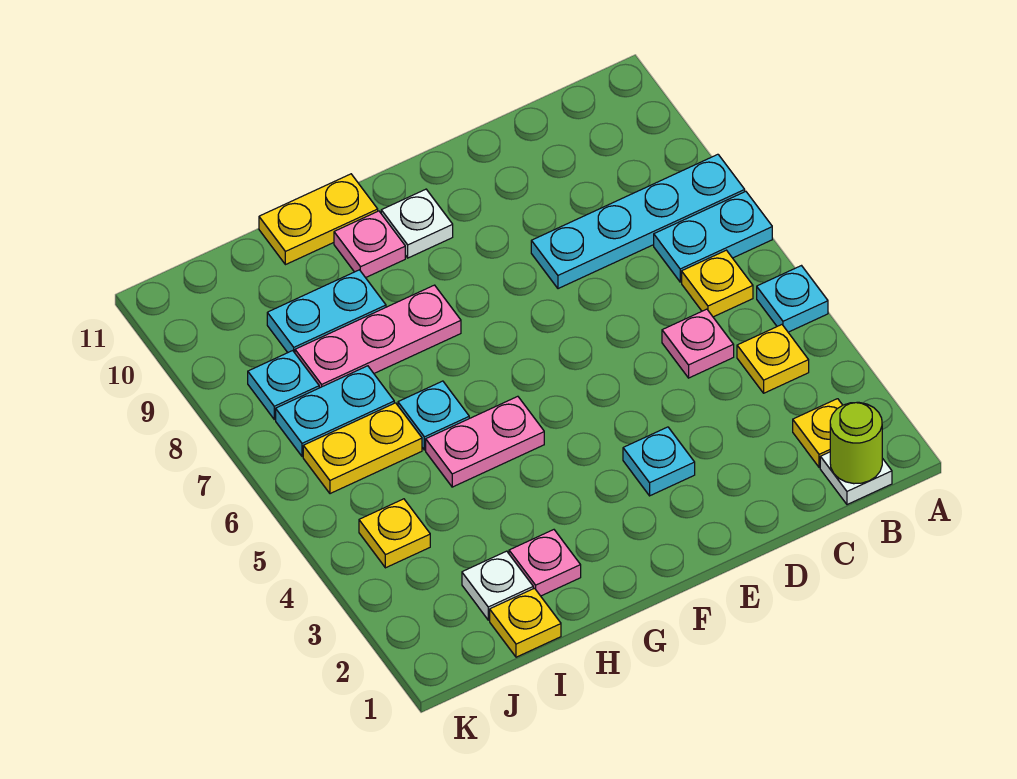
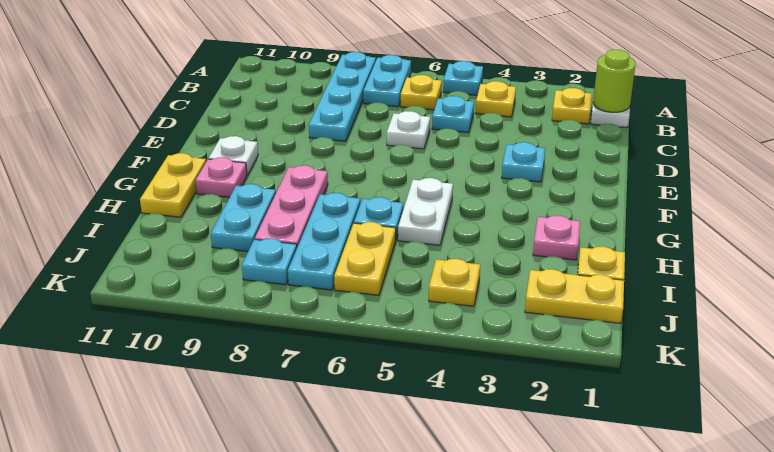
pink plate C5 level 1 -> cyan plate C5 level 1
pink plate G5:H5 level 1 -> white plate G5:H5 level 1
white plate I2 level 1 -> white plate D6 level 1
cyan plate I7:J7 level 1 -> cyan plate H7:J7 level 1
none -> yellow plate J1:J2 level 1

